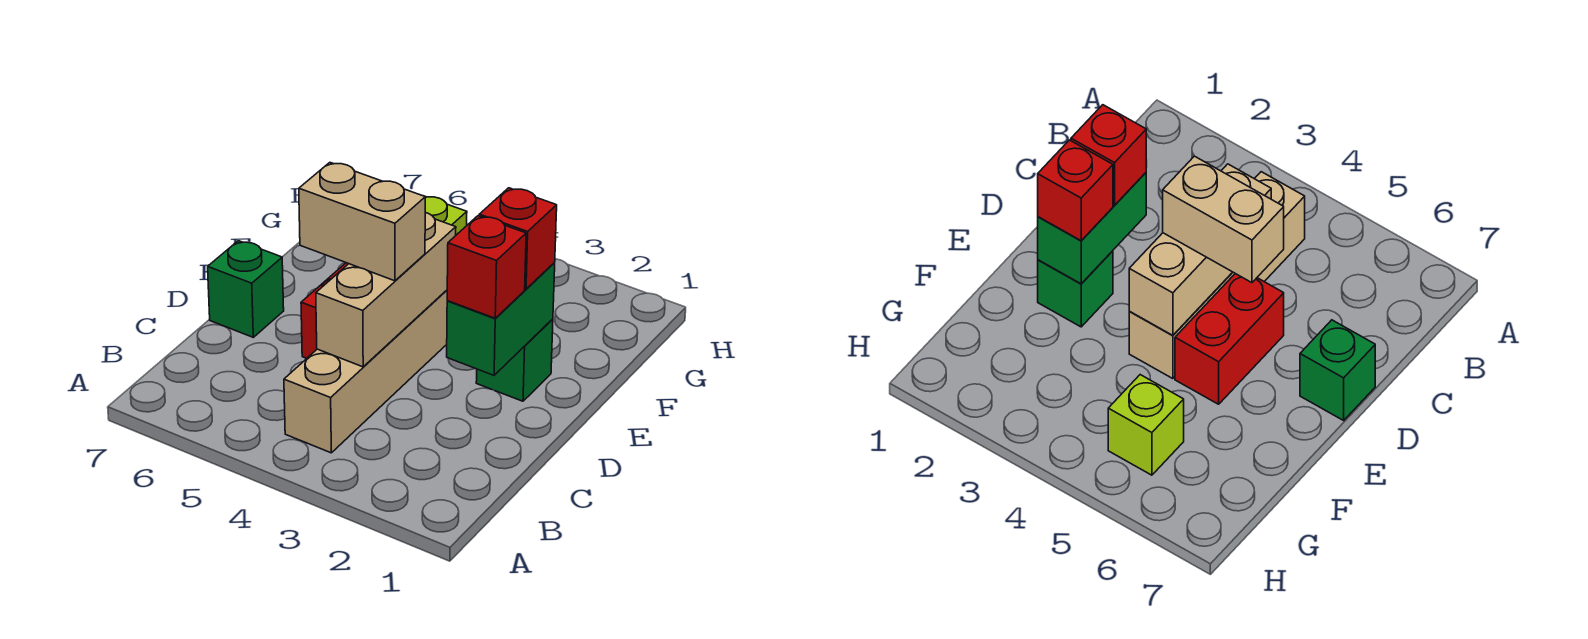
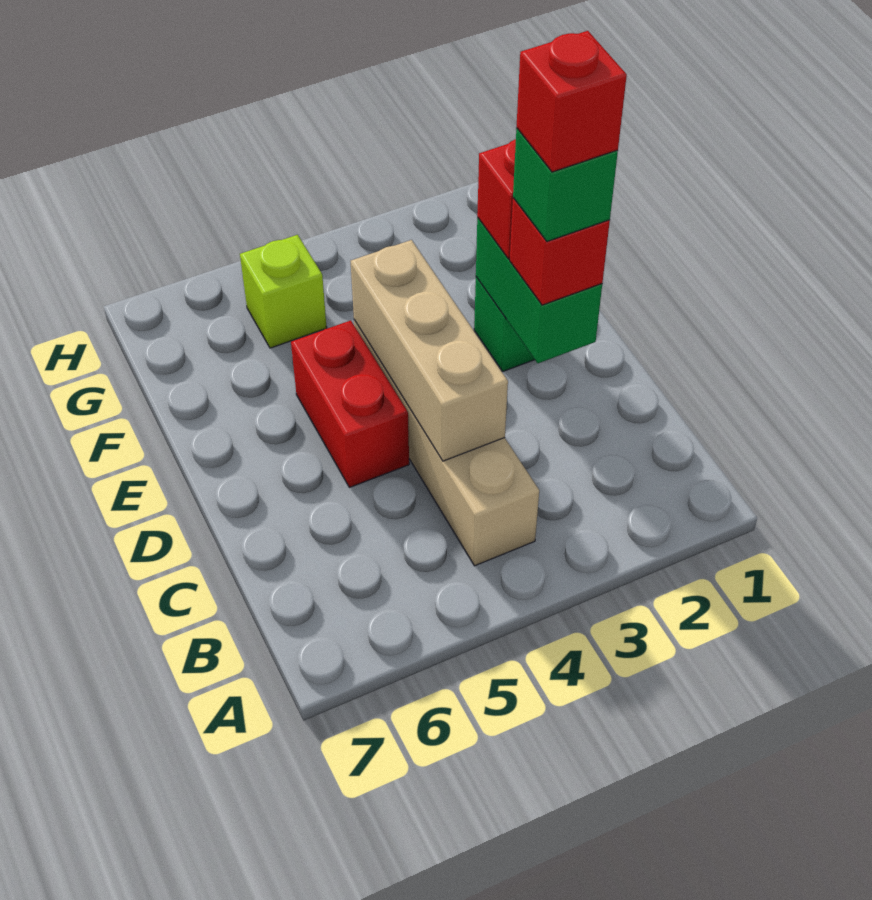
none -> red brick D2 level 5
tan brick D4:D5 level 3 -> none
green brick D7 level 1 -> green brick D2 level 4

